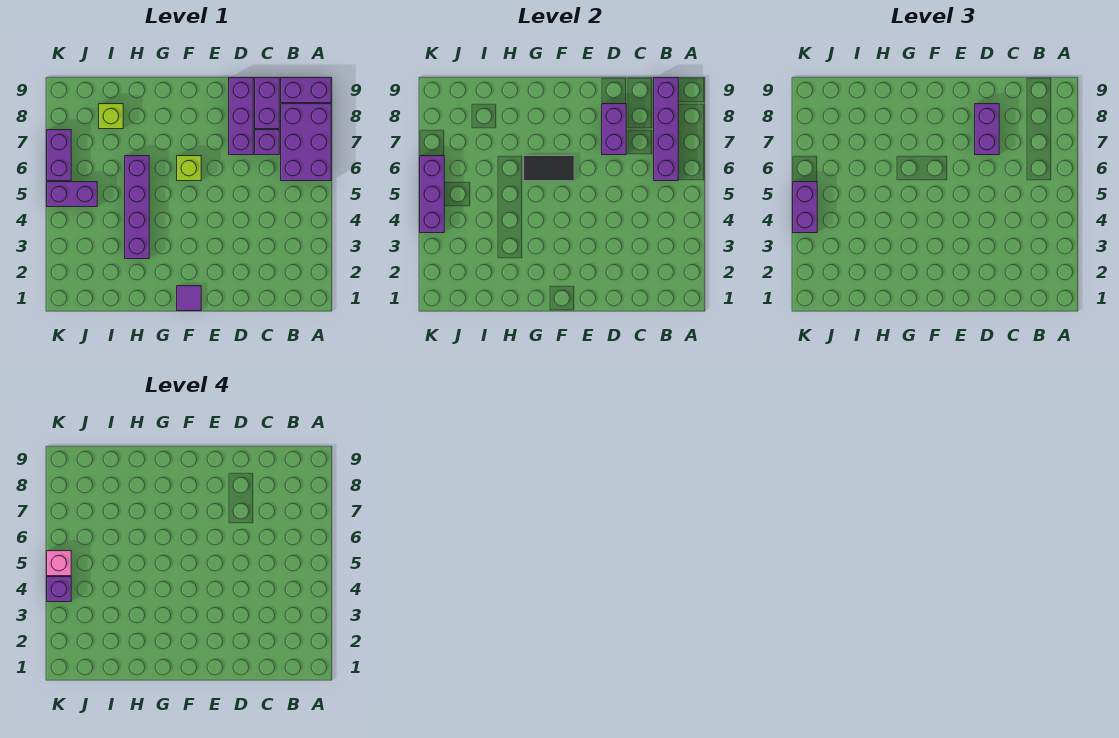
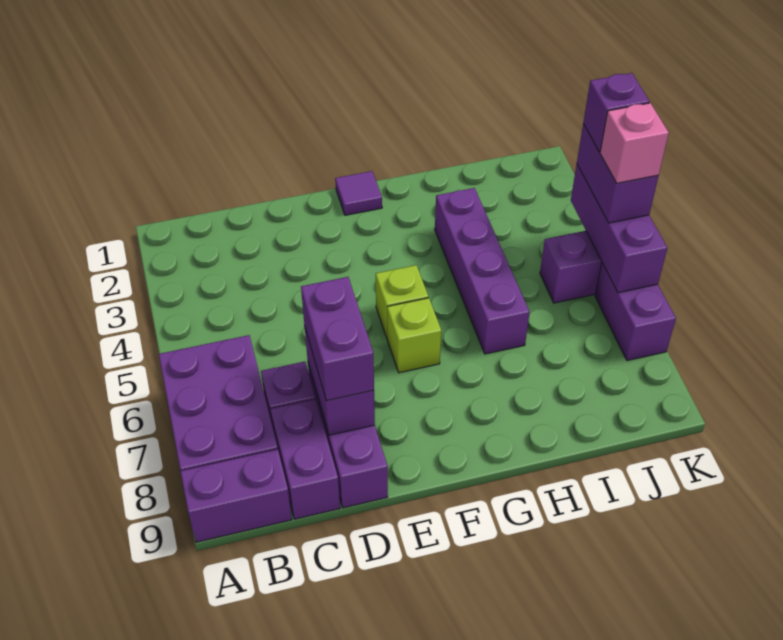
purple brick B6:B9 level 2 -> none
black tile F6:G6 level 2 -> none
lime brick I8 level 1 -> lime brick F5 level 1

